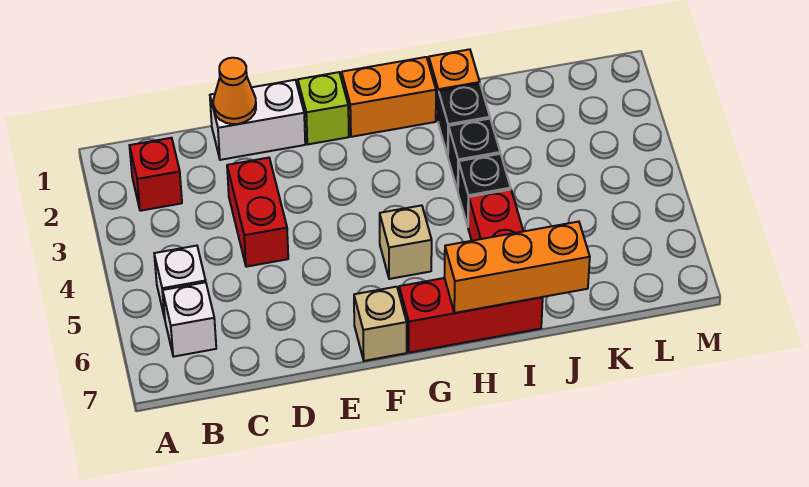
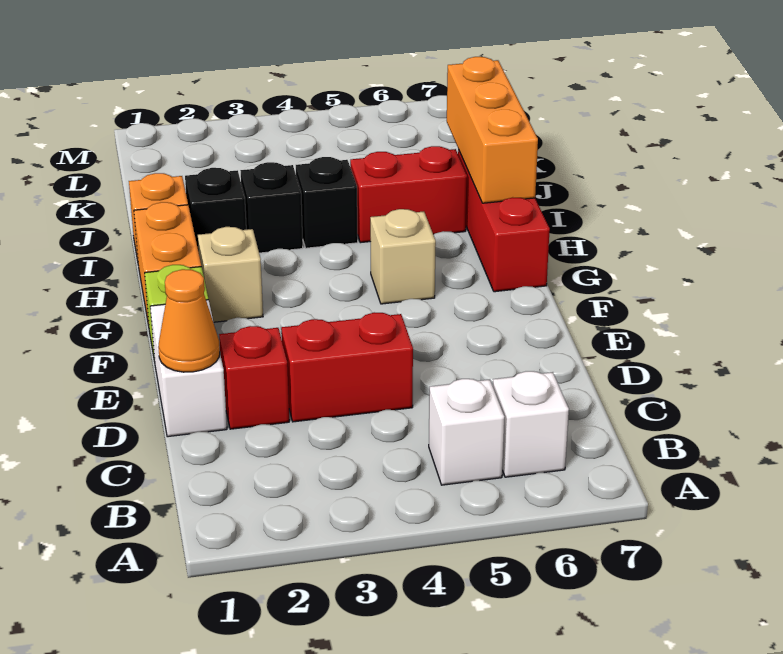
red brick B2 level 1 -> red brick D2 level 1
tan brick F7 level 1 -> tan brick G2 level 1

